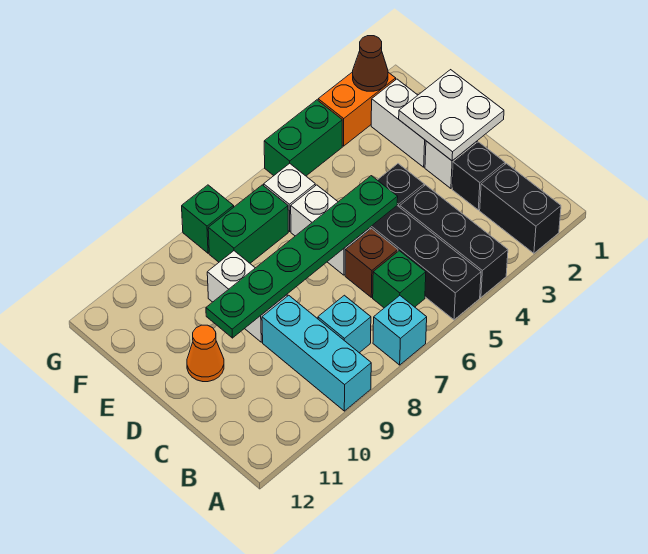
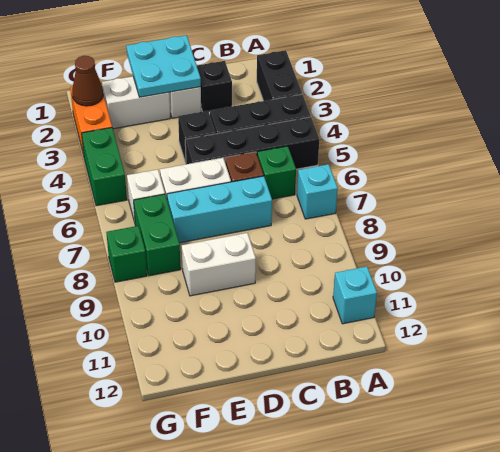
black brick A2:B2 level 1 -> black brick A2:A3 level 1
cyan brick A9:C9 level 1 -> cyan brick C7:E7 level 1
cyan brick B8 level 1 -> cyan brick A11 level 1
white plate D1:E2 level 2 -> cyan plate D1:E2 level 2
green plate D5:D10 level 2 -> none
orange cone D11 level 1 -> none

